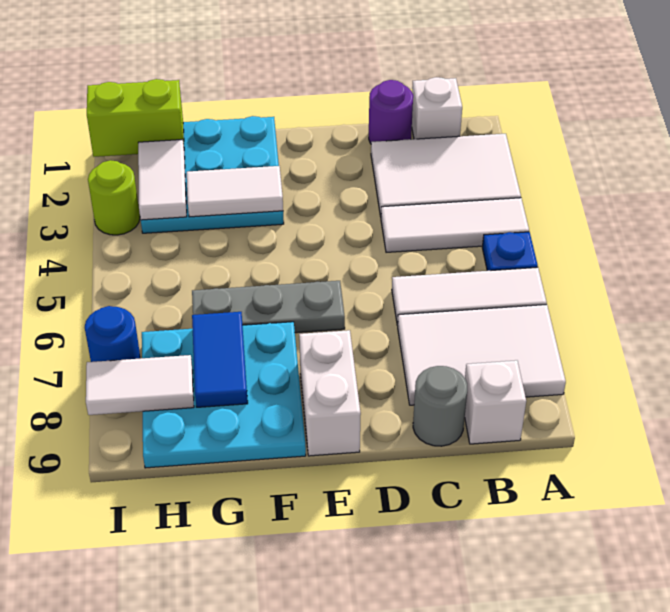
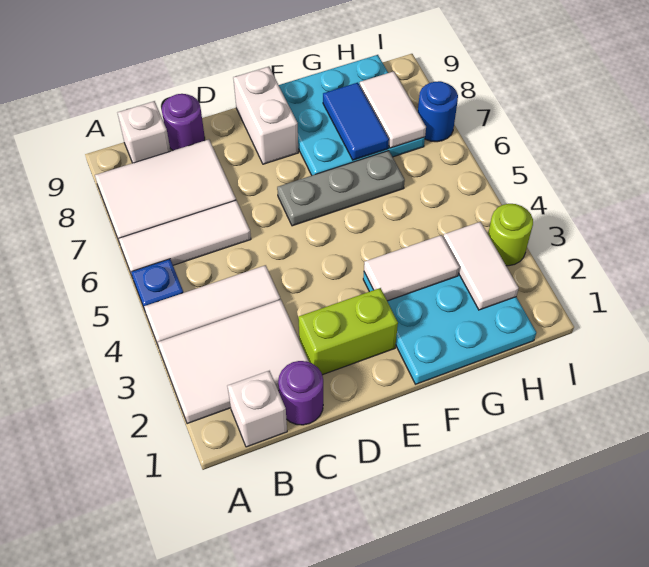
grey round brick C9 level 1 -> purple round brick C9 level 1
lime brick H1:I1 level 2 -> lime brick D2:E2 level 1
white tile H8:I8 level 2 -> white tile H7:H8 level 2

